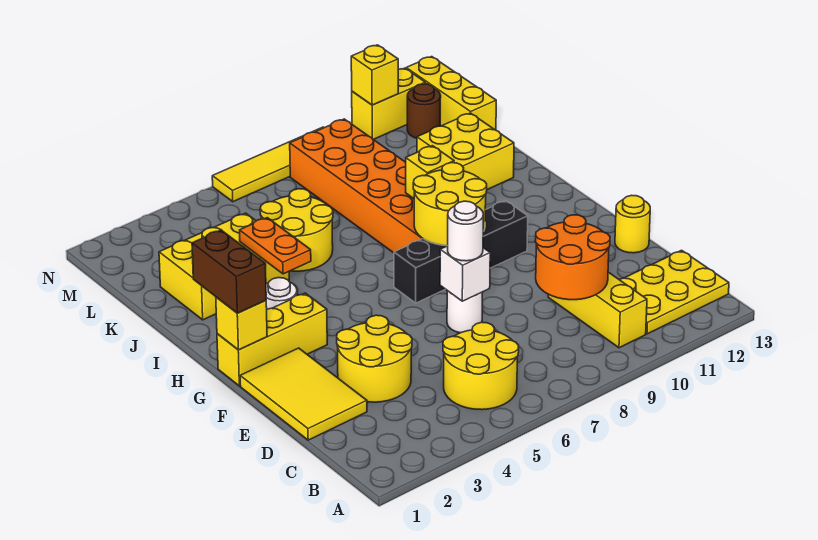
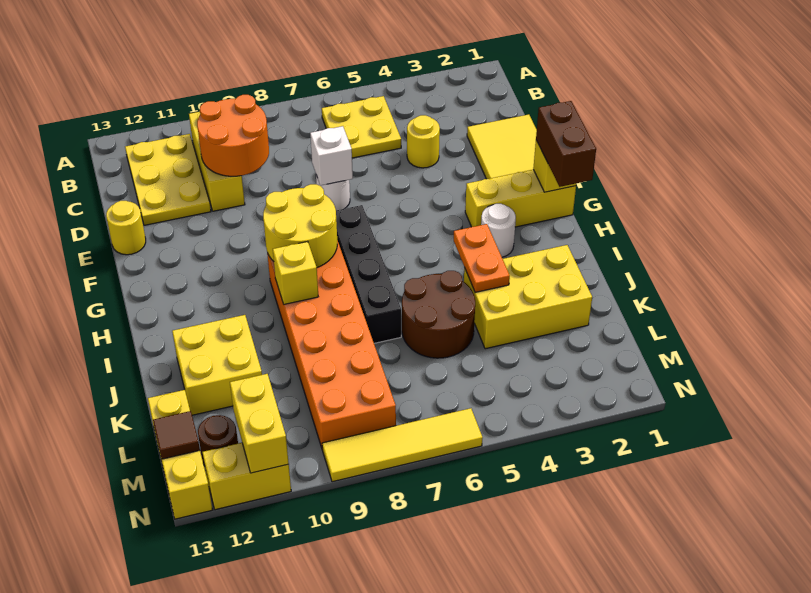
yellow round brick B5:C6 level 1 -> yellow plate B5:C6 level 1
yellow plate B11:C13 level 1 -> yellow plate B11:D12 level 1
yellow round brick D3:E4 level 1 -> yellow round brick D4 level 1
white round brick E7 level 3 -> none
black brick G7:G10 level 1 -> black brick G7:J7 level 1
yellow round brick J5:K6 level 1 -> brown round brick J5:K6 level 1
none -> brown tile M13 level 2
yellow brick N11 level 2 -> yellow brick M11:N11 level 2

